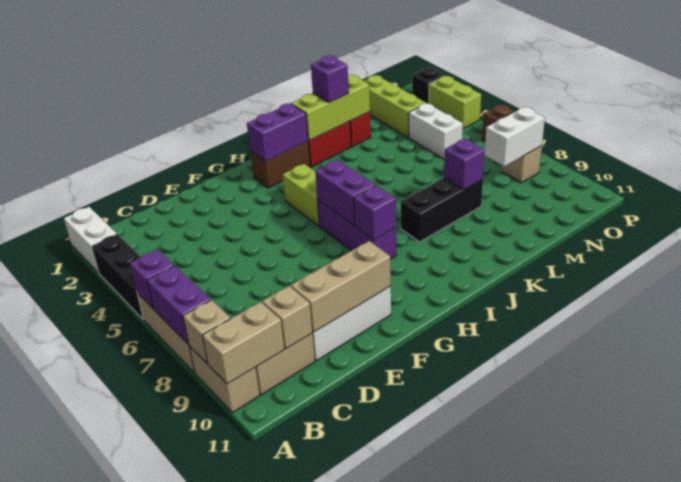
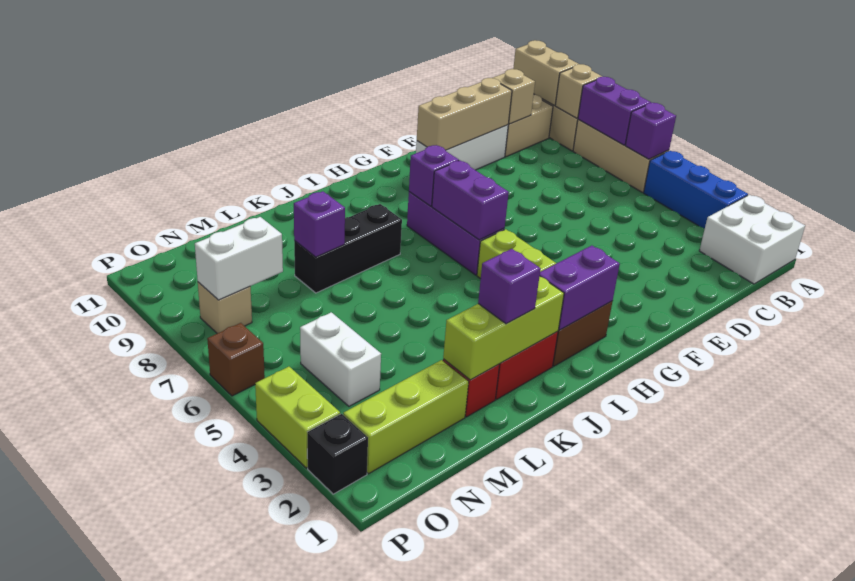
white brick A1:A2 level 1 -> white brick A1:B2 level 1
black brick A3:A5 level 1 -> blue brick A3:A5 level 1
tan brick A10:B10 level 2 -> tan brick A10:A11 level 2
lime brick N1:N3 level 1 -> lime brick M2:O2 level 1

